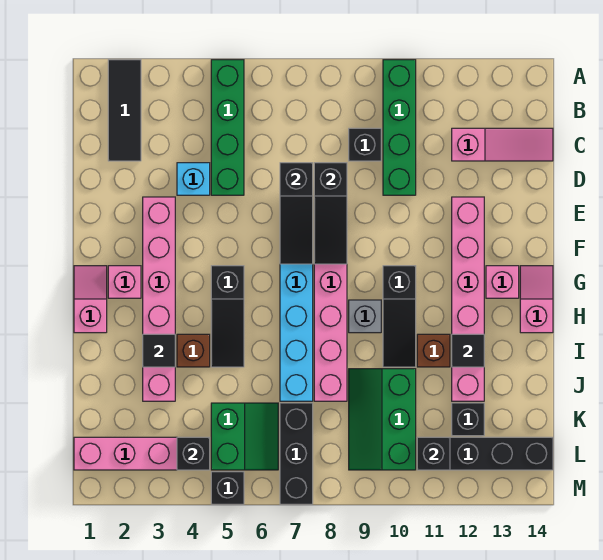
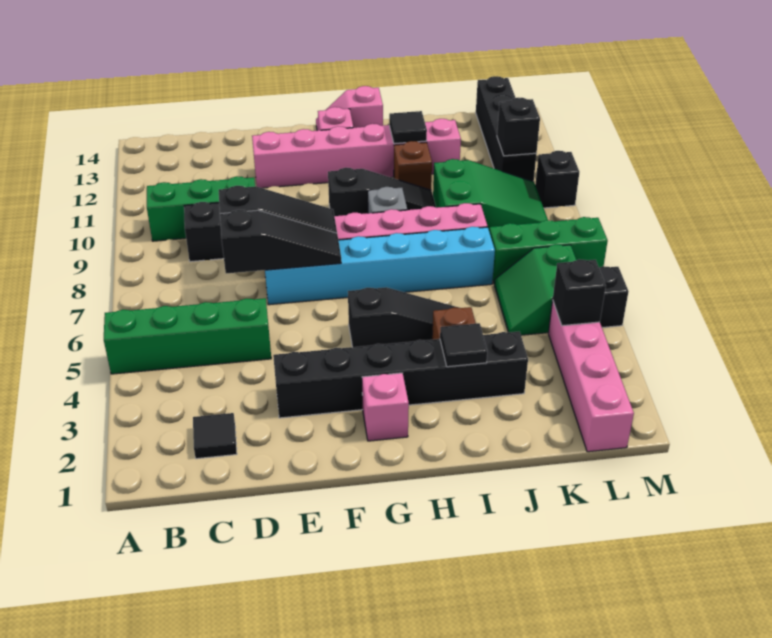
black tile A2:C2 level 1 -> black tile C2 level 1
green brick A10:D10 level 1 -> green brick B10:D10 level 1
pink slope C12:C14 level 1 top 12 -> none
cyan brick D4 level 1 -> none
pink brick E3:J3 level 1 -> black brick E3:J3 level 1
pink slope G1:H1 level 1 top H -> none
green slope J9:L10 level 1 top 10 -> green slope J9:L10 level 1 top J
green slope K5:L6 level 1 top 5 -> green slope K5:L6 level 1 top L
black brick K7:M7 level 1 -> green brick K7:M7 level 1
black brick K12 level 1 -> black brick M10 level 1

